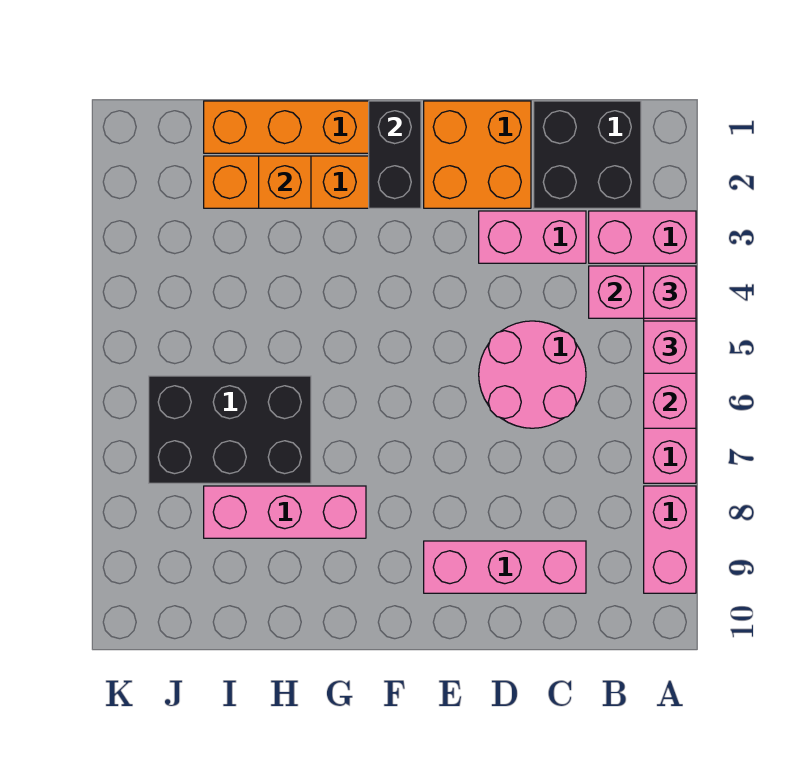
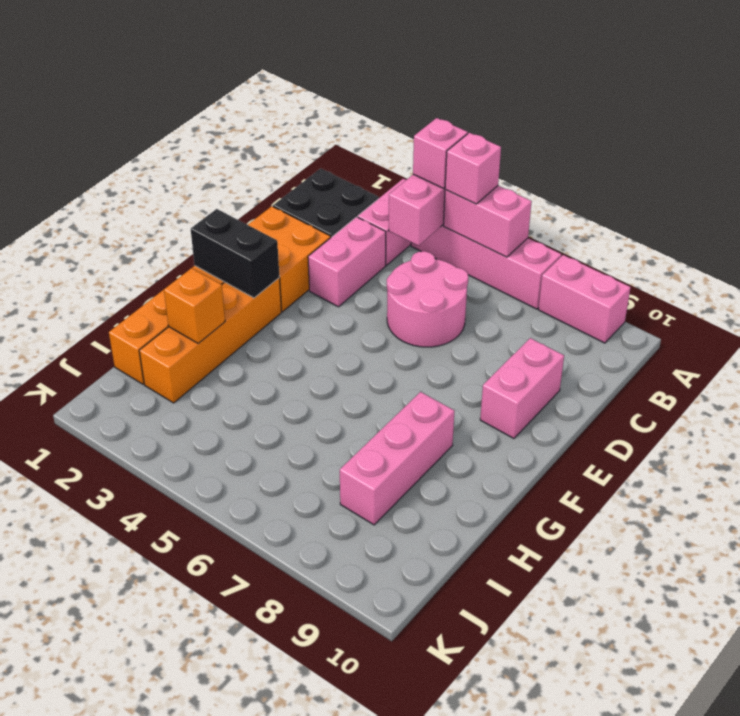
pink brick C9:E9 level 1 -> pink brick D9:E9 level 1
black brick H6:J7 level 1 -> none

